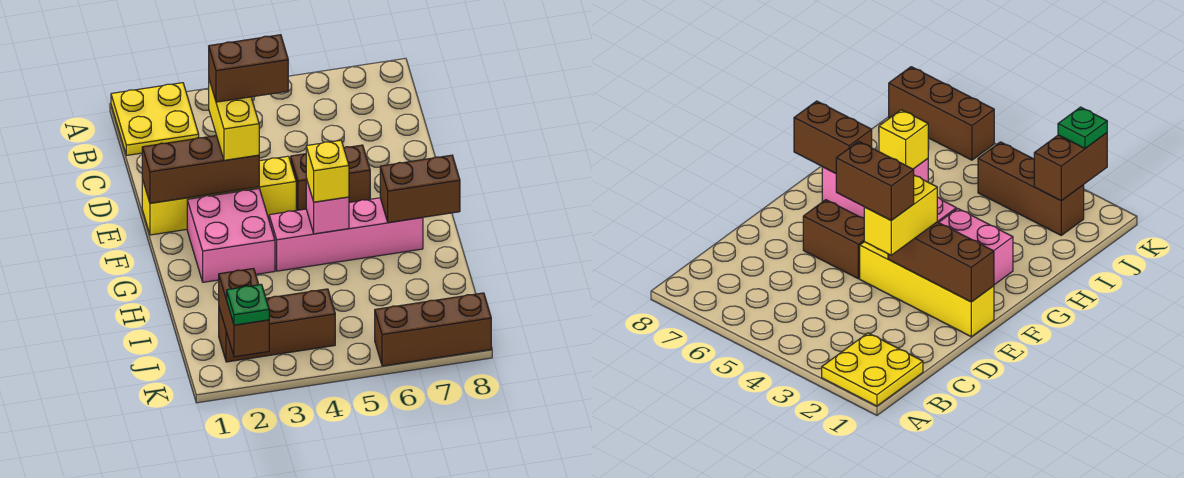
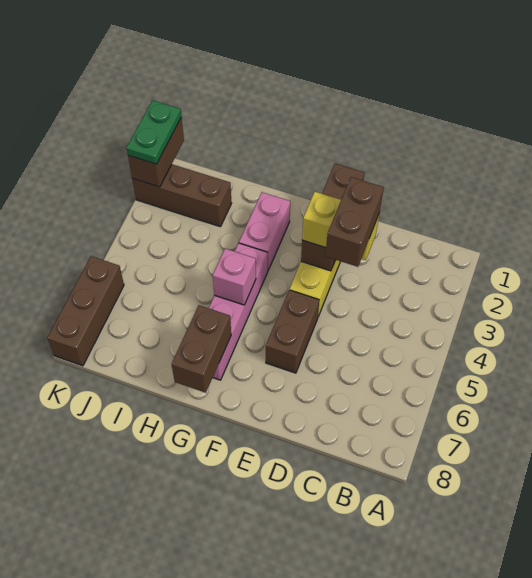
yellow plate A1:B2 level 1 -> none
pink brick F2:G3 level 1 -> pink brick G2:G3 level 1
yellow brick G5 level 3 -> none
brown brick J2:J4 level 1 -> brown brick I2:K2 level 1
brown brick J2:K2 level 2 -> brown brick K1:K2 level 2
green plate K2 level 3 -> green plate K1:K2 level 3

